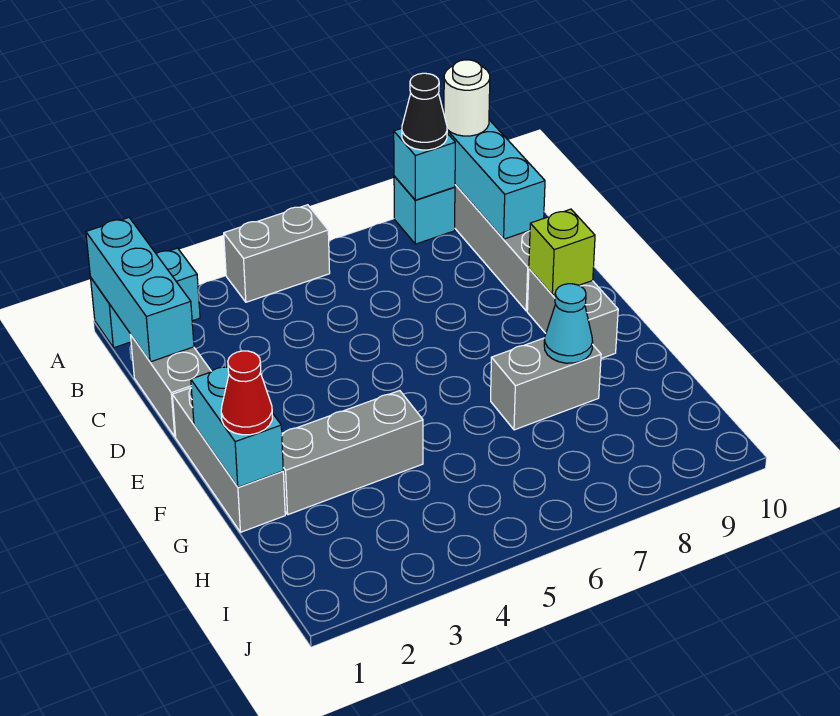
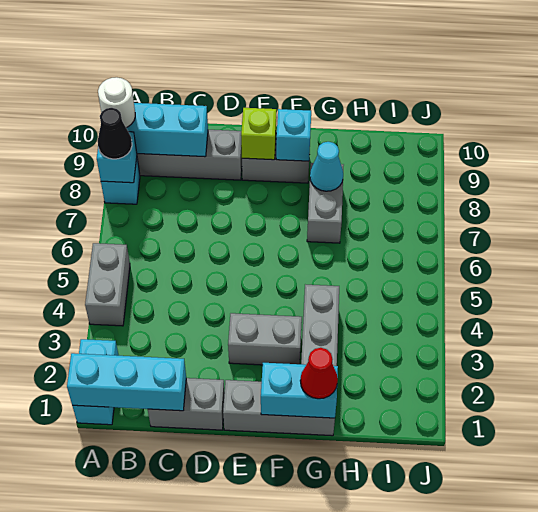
none -> grey brick E3:F3 level 1
none -> cyan brick F9 level 2

